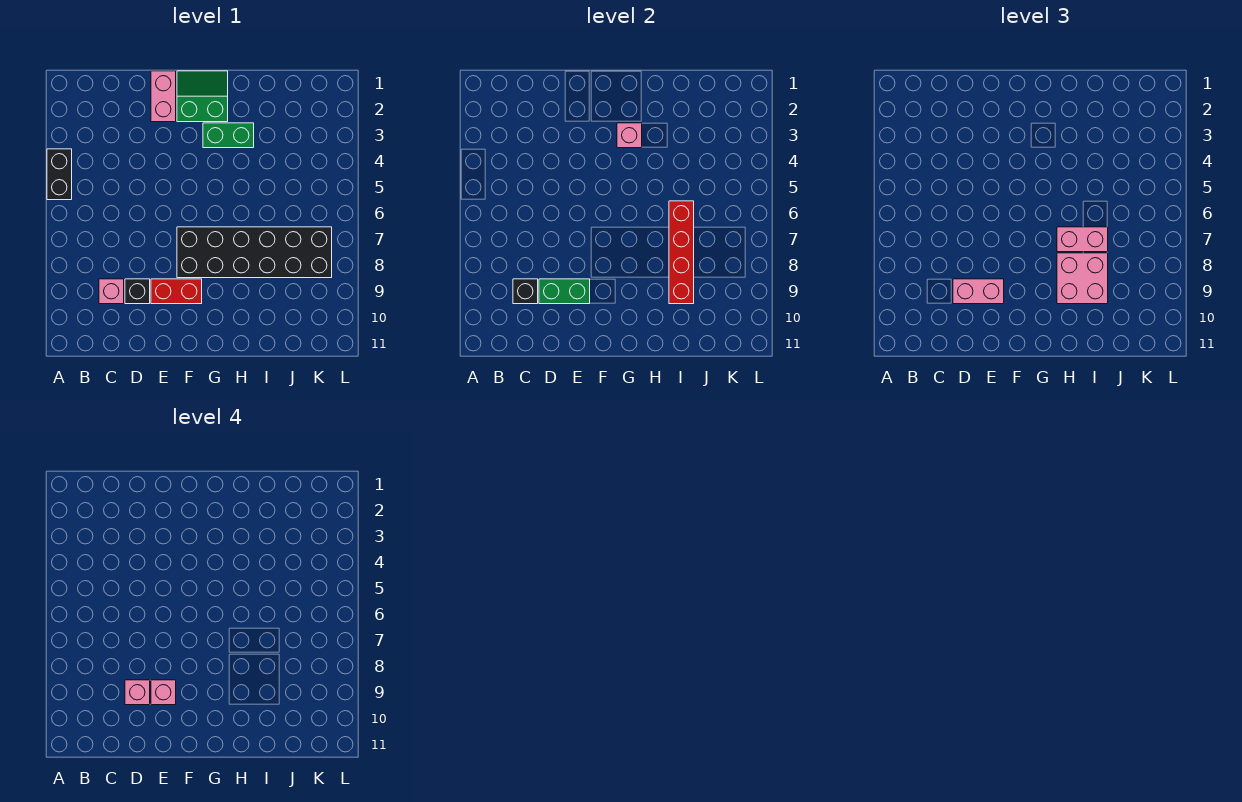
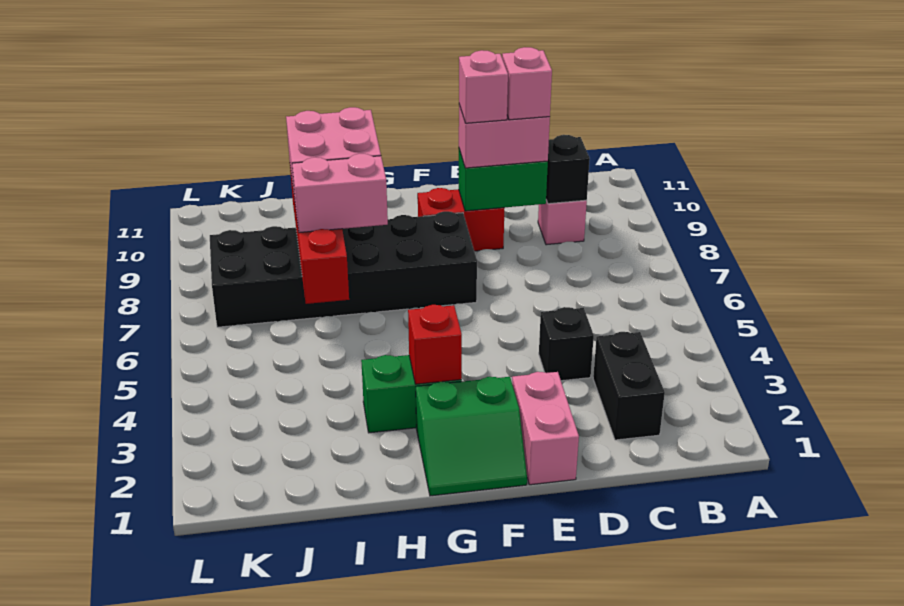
black brick A4:A5 level 1 -> black brick C2:C3 level 1
black brick D9 level 1 -> black brick D4 level 1
pink brick G3 level 2 -> red brick G3 level 2

